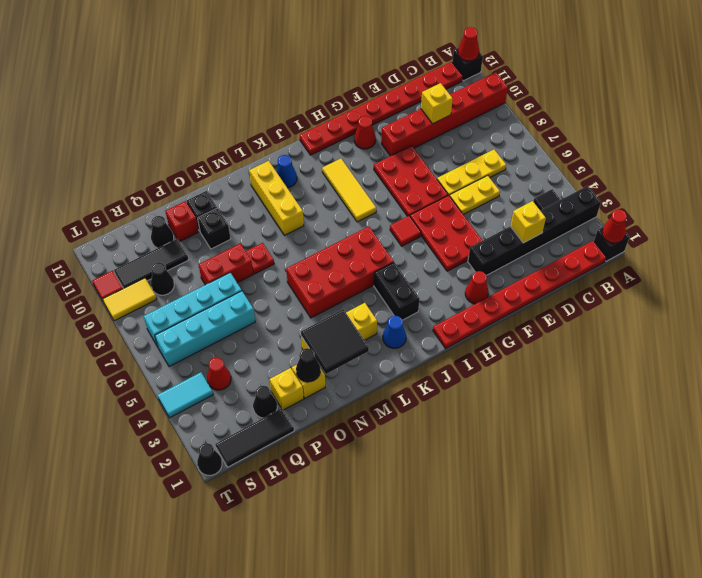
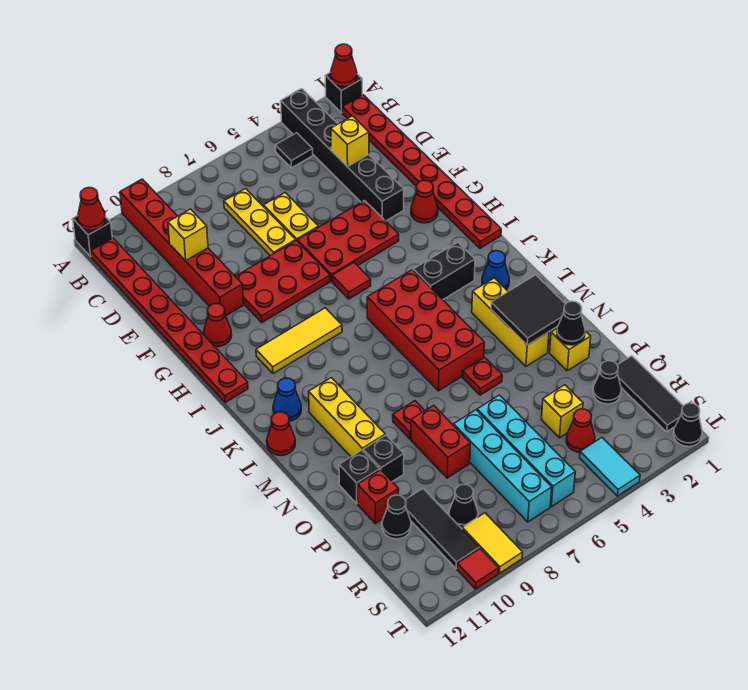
yellow brick L9:L11 level 1 -> yellow brick L10:N10 level 1
none -> red cone L12 level 1
none -> red plate N5 level 1
yellow brick P2 level 1 -> yellow brick Q4 level 1

